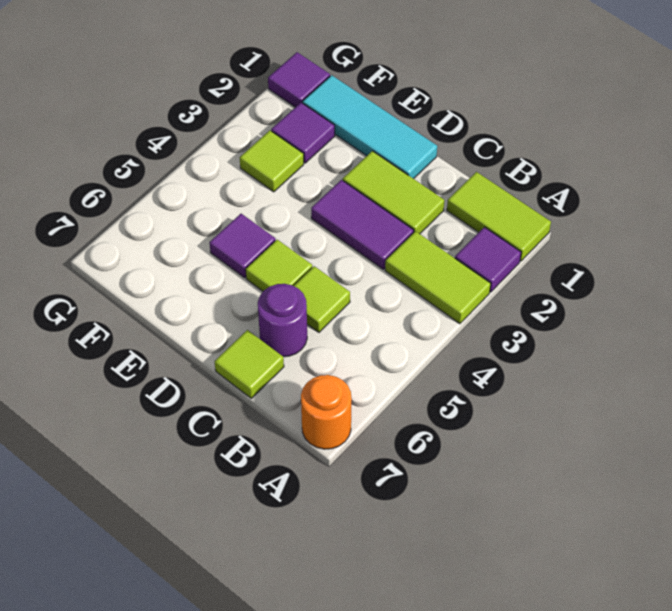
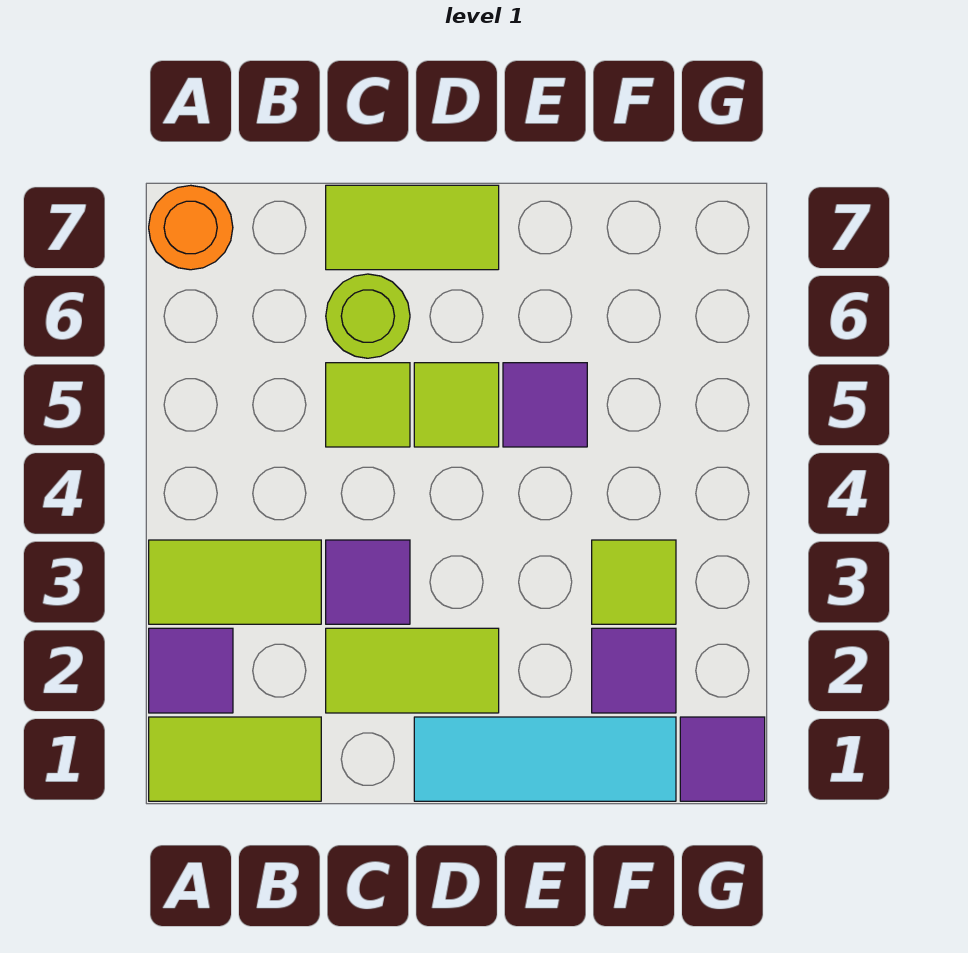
purple tile C3:D3 level 1 -> purple tile C3 level 1
purple round brick C6 level 1 -> lime round brick C6 level 1
lime tile C7 level 1 -> lime tile C7:D7 level 1

